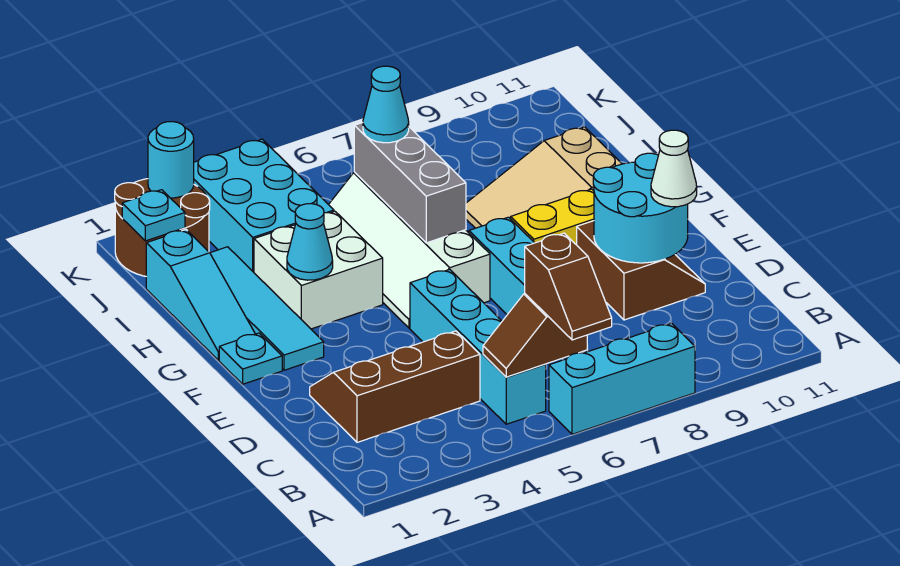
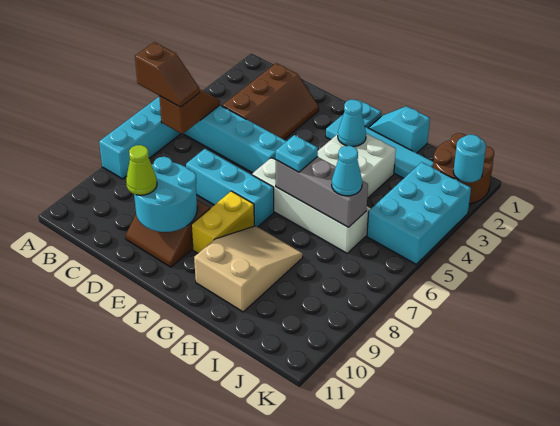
brown slope A6:B6 level 3 top B -> brown slope A6:B6 level 3 top A
white cone D10 level 3 -> lime cone D10 level 3
cyan slope G1:I1 level 1 top I -> cyan slope G1:H1 level 1 top H
cyan brick I3:K4 level 1 -> cyan brick J3:K5 level 1
cyan plate J1 level 2 -> cyan plate G6 level 3

